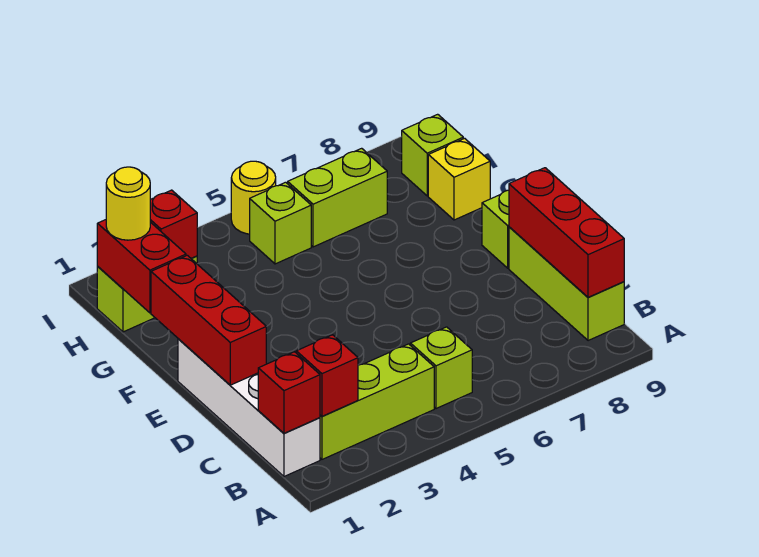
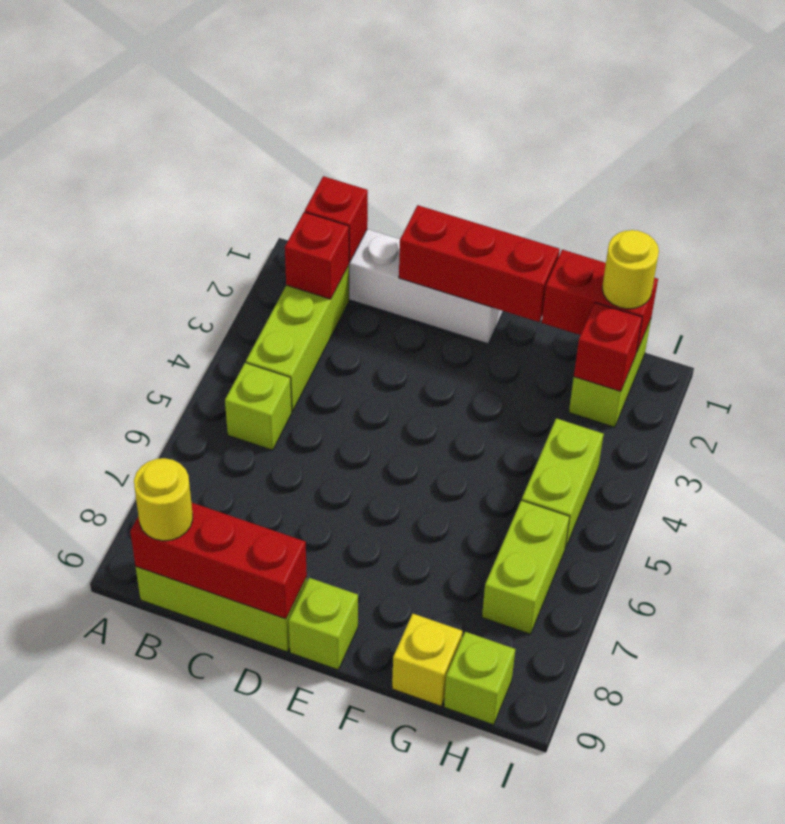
lime brick H5 level 1 -> lime brick H4:H5 level 1
yellow round brick I5 level 1 -> yellow round brick B9 level 3

